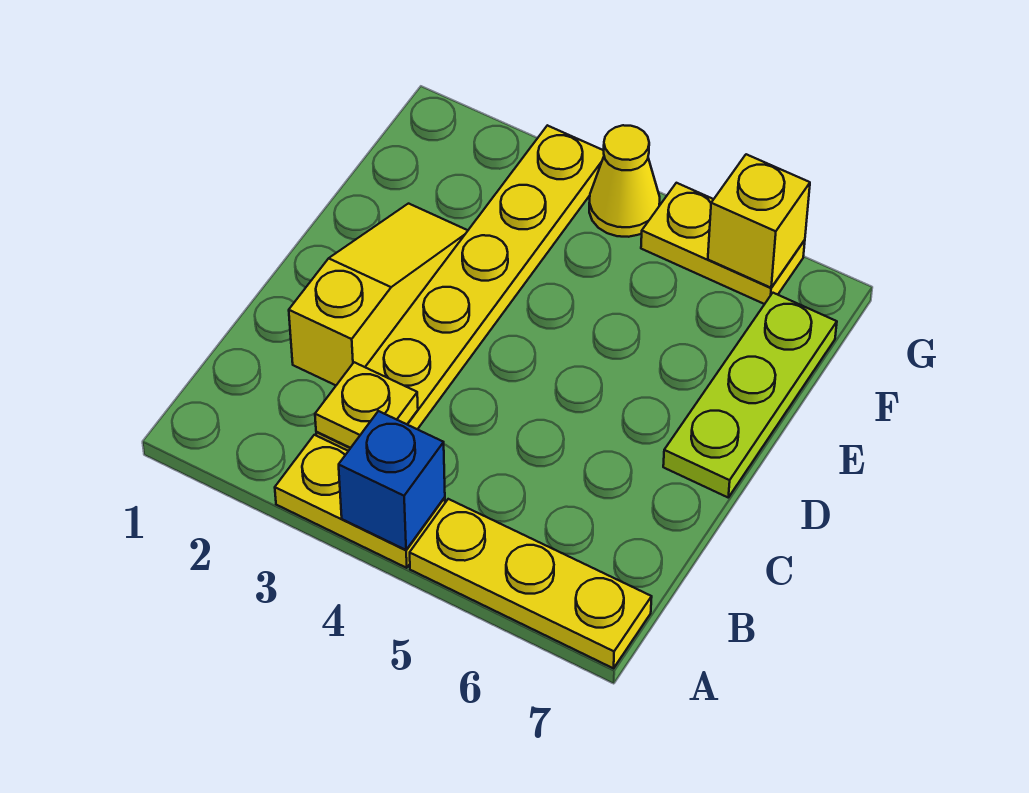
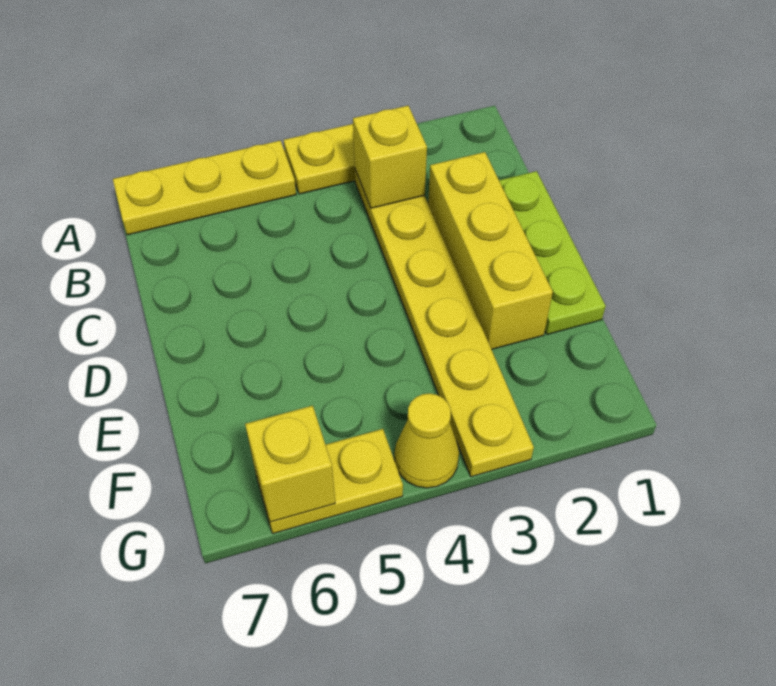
blue brick A4 level 2 -> none
yellow plate B3 level 2 -> yellow brick B3 level 2
yellow slope C2:E2 level 1 top C -> yellow brick C2:E2 level 1
lime plate D7:F7 level 1 -> lime plate C1:E1 level 1

